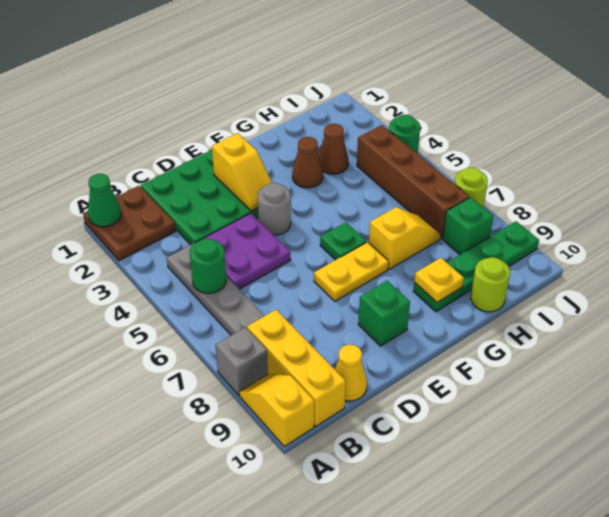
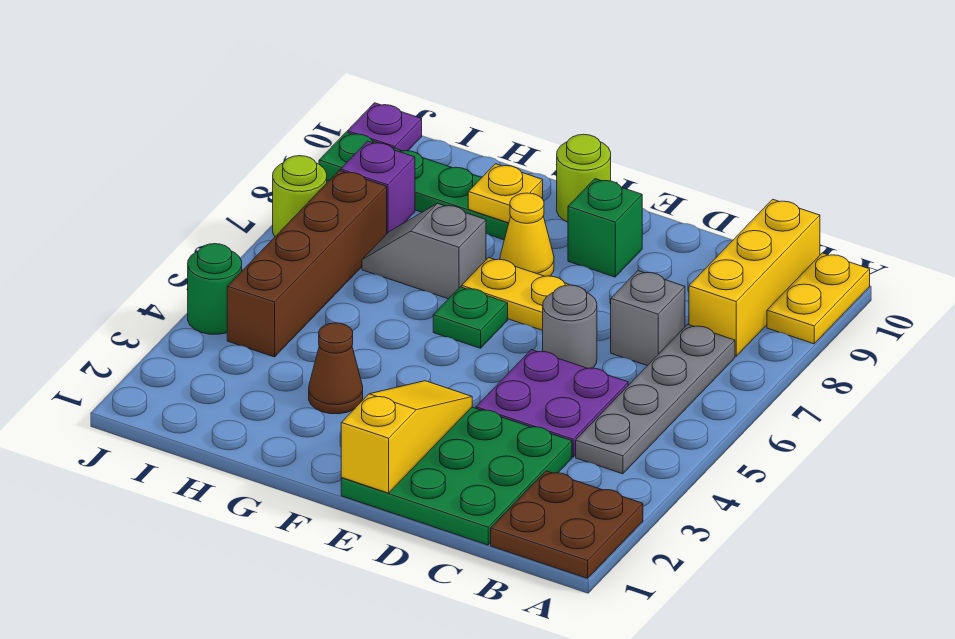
green cone A1 level 2 -> none
grey brick A8 level 1 -> grey brick C7 level 1
yellow slope A9:A10 level 1 top 10 -> yellow plate A9:A10 level 1
green round brick B5 level 2 -> none
yellow cone C10 level 1 -> yellow cone F8 level 1
yellow slope E2:E3 level 2 top 2 -> yellow slope E1:E3 level 2 top 1
grey round brick E4 level 1 -> grey round brick D6 level 1
yellow slope G7:H7 level 1 top G -> grey slope G7:H7 level 1 top G
brown cone H3 level 1 -> none
lime round brick H10 level 1 -> lime round brick F10 level 1
green brick I8 level 1 -> purple brick I8 level 1
none -> purple plate J10 level 1

